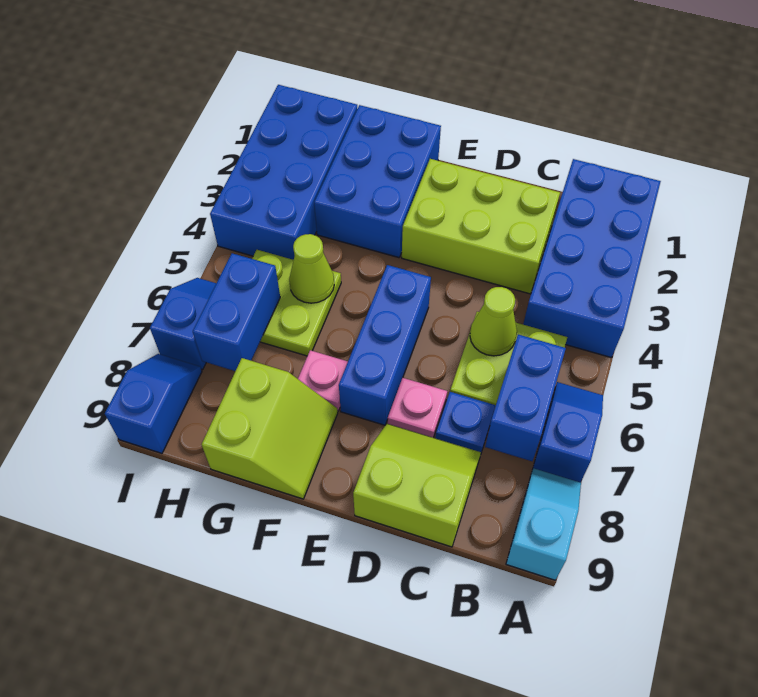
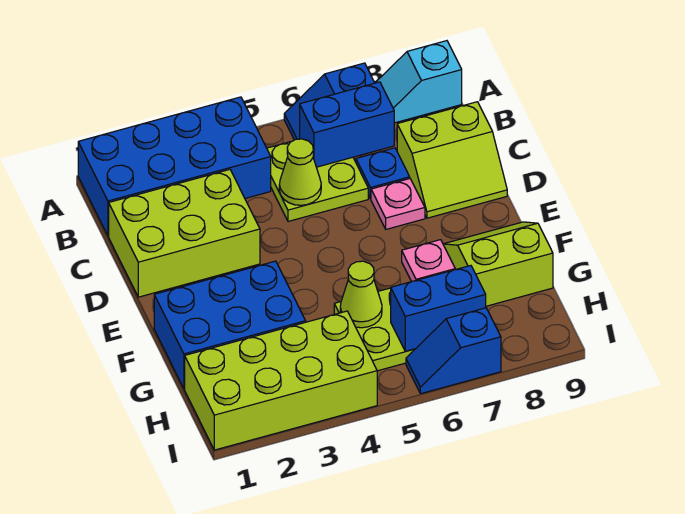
lime brick C2:E3 level 1 -> lime brick C1:D3 level 1
lime slope C8:D9 level 1 top 9 -> lime slope C8:D9 level 1 top C
blue brick E5:E7 level 1 -> none
blue brick H1:I4 level 1 -> lime brick H1:I4 level 1
blue slope I8:I9 level 1 top 9 -> none

